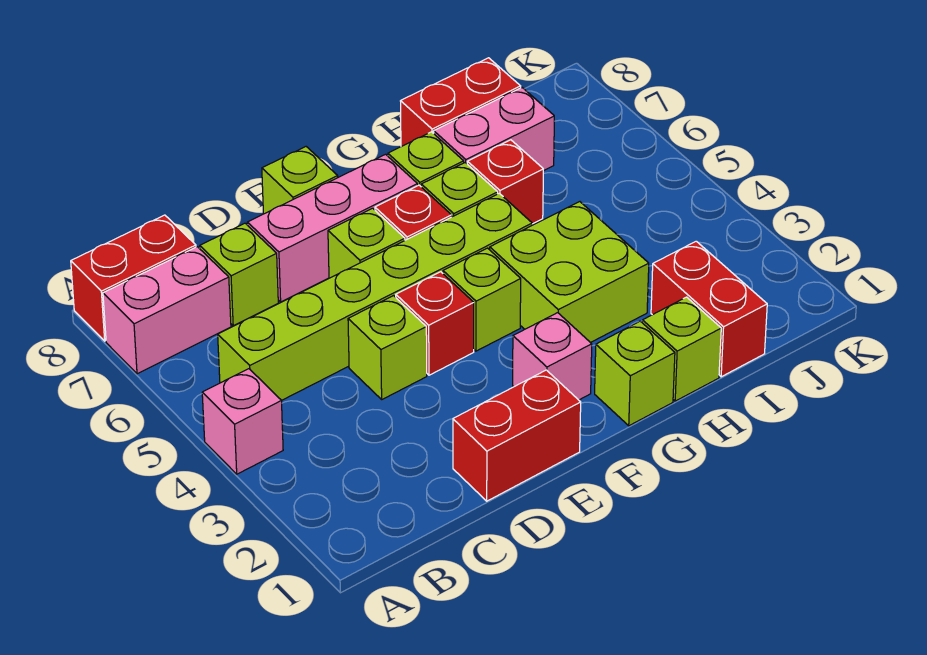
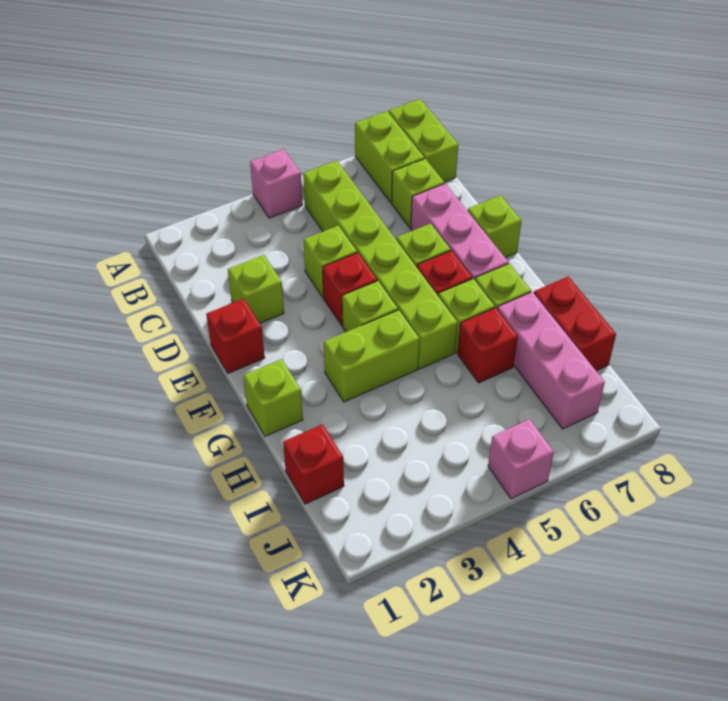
pink brick A7:B7 level 1 -> lime brick A7:B7 level 1
red brick A8:B8 level 1 -> lime brick A8:B8 level 1
red brick D1:E1 level 1 -> red brick E1 level 1
pink brick F2 level 1 -> pink brick K5 level 1
lime brick G3:H4 level 1 -> lime brick G3:G4 level 1
lime brick H1 level 1 -> lime brick D2 level 1
pink brick H7:I7 level 1 -> pink brick H7:J7 level 1
red brick I1:I2 level 1 -> red brick I1 level 1

